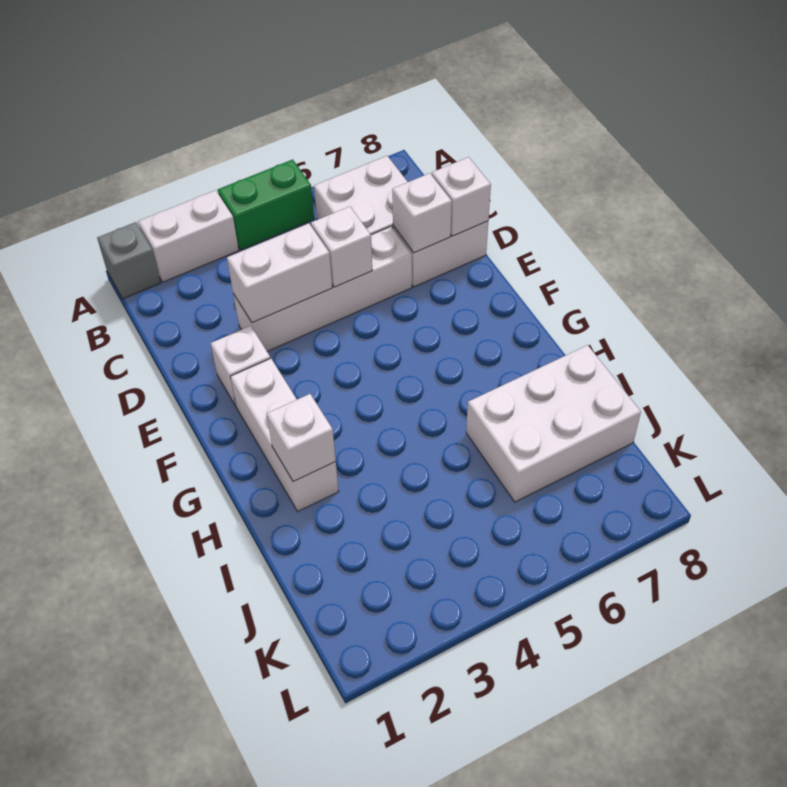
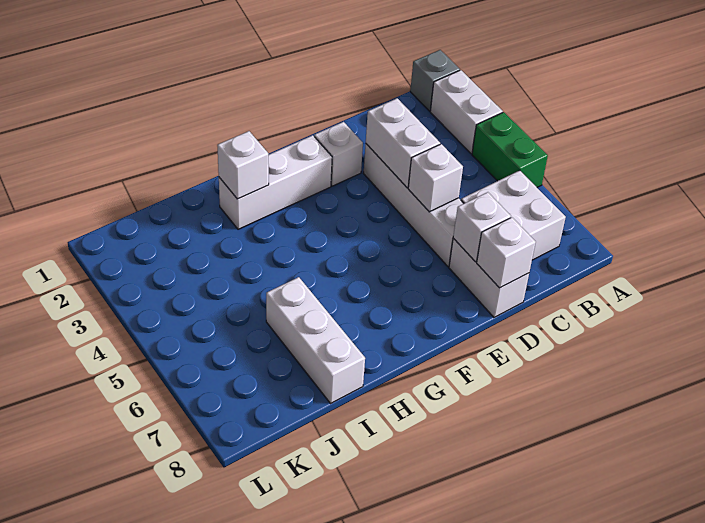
white brick I6:J8 level 1 -> white brick I6:I8 level 1

